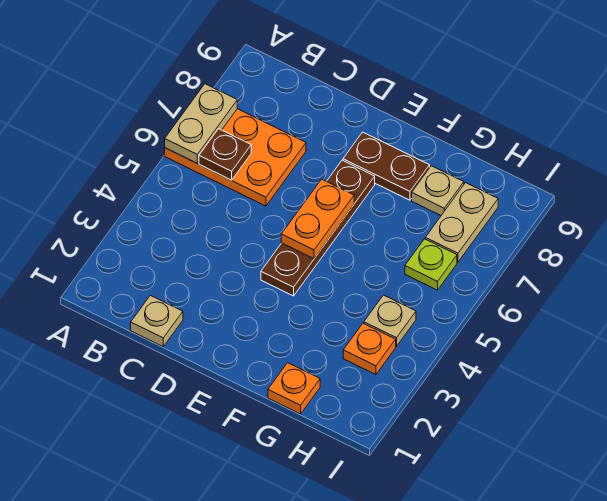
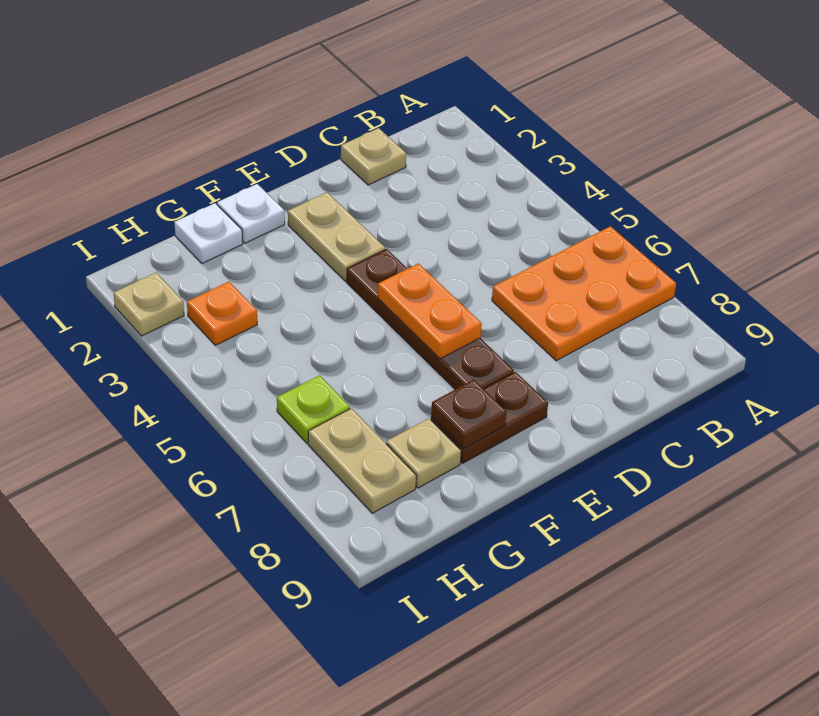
tan plate A6:A7 level 2 -> tan plate E2:E3 level 1
brown plate B6 level 2 -> brown plate F8 level 2
none -> white plate F1 level 1
orange plate G1 level 1 -> white plate G1 level 1
tan plate H4 level 1 -> tan plate I2 level 1

